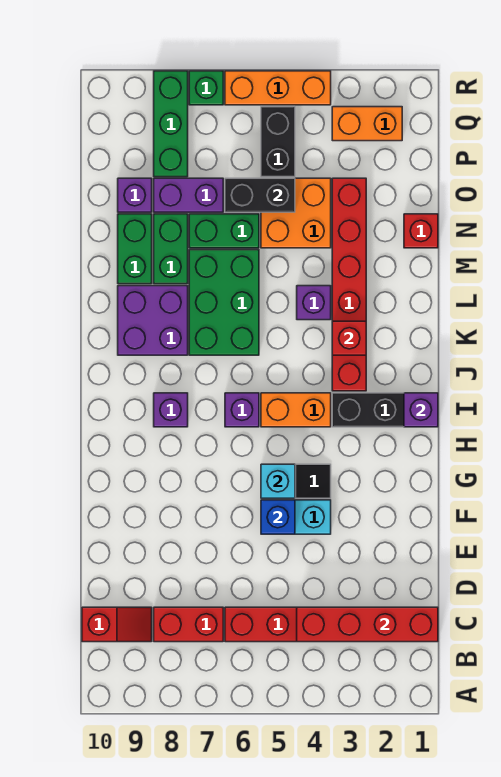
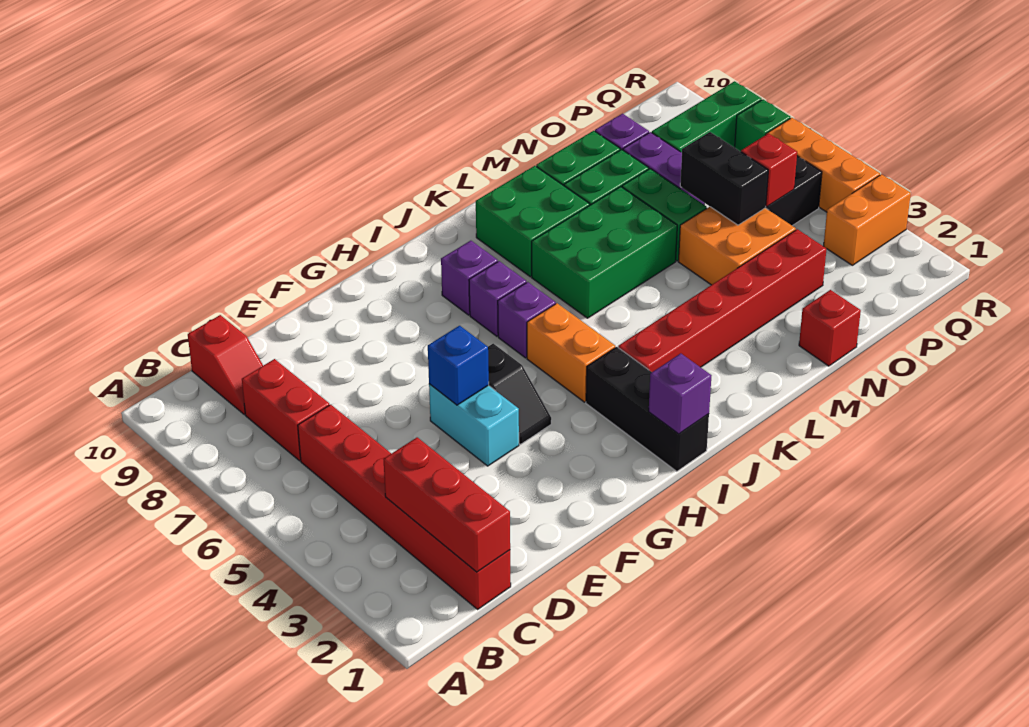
red brick C1:C4 level 2 -> red brick C1:C3 level 2
cyan brick G5 level 2 -> none
red brick K3 level 2 -> red brick P5 level 2
purple brick K8:L9 level 1 -> green brick K8:L9 level 1
purple brick L4 level 1 -> purple brick I7 level 1
orange brick Q2:Q3 level 1 -> orange brick Q3:R3 level 1

